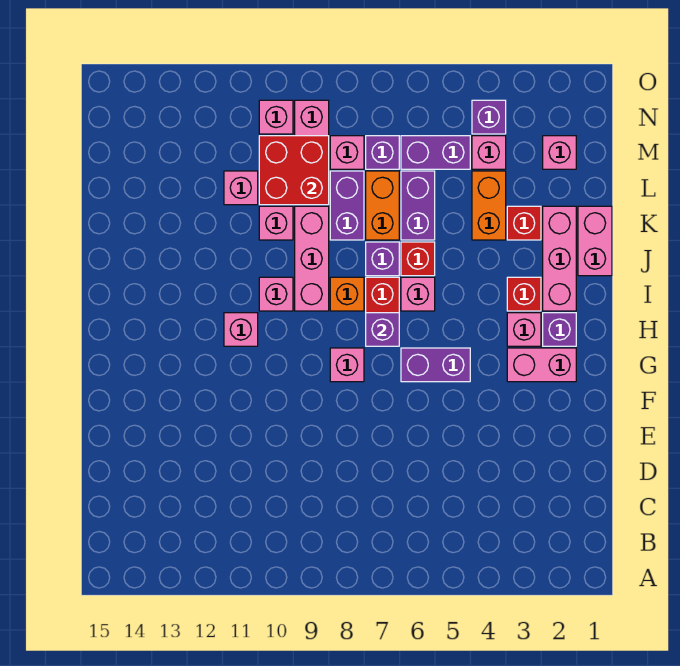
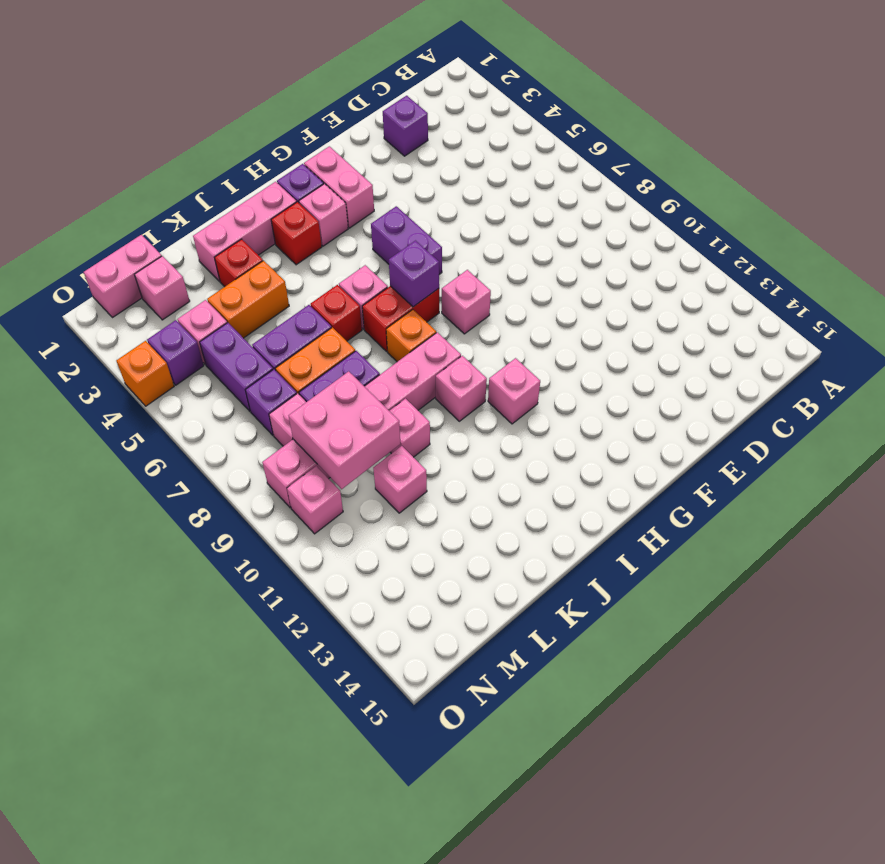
pink brick J1:K1 level 1 -> pink brick M1:N1 level 1
purple brick J7 level 1 -> purple brick D2 level 1
red brick L9:M10 level 2 -> pink brick L9:M10 level 2
none -> orange brick O4 level 1

